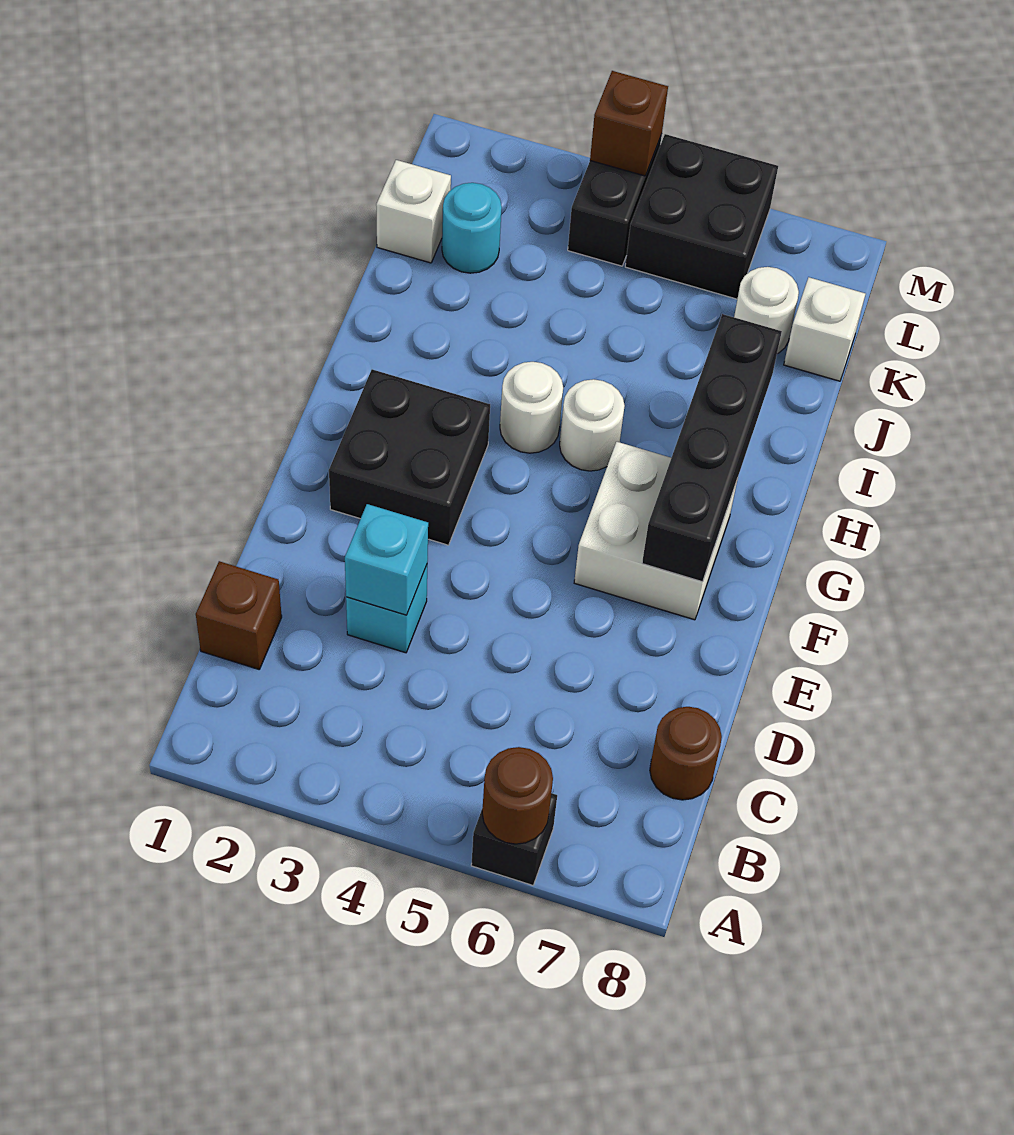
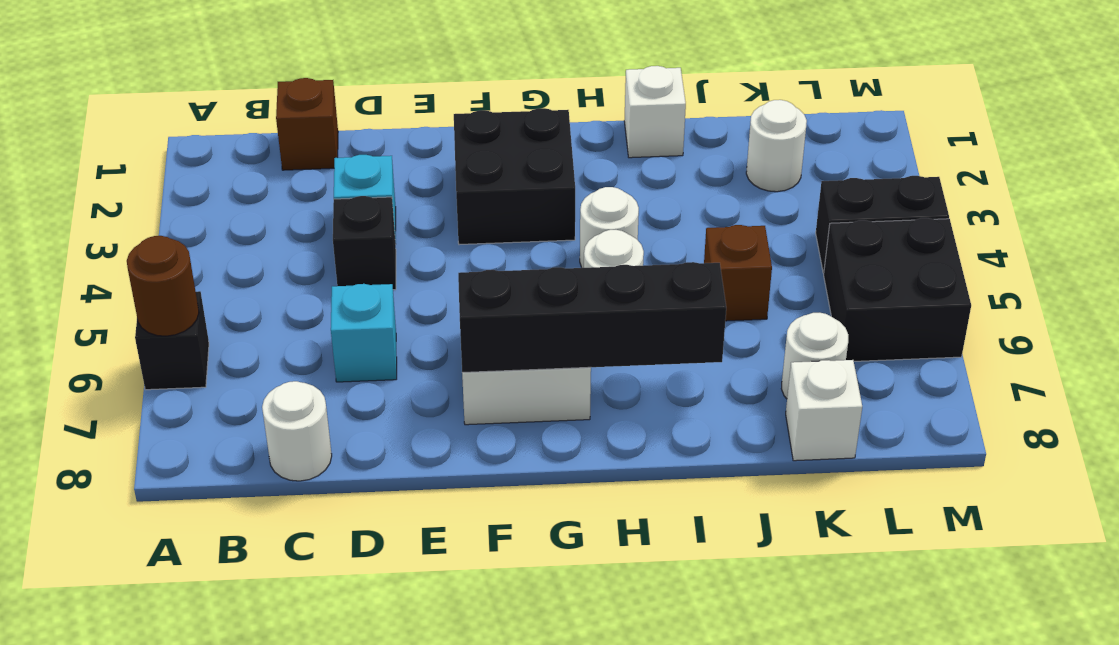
brown round brick C8 level 1 -> white round brick C8 level 1
cyan brick D3 level 2 -> cyan brick D6 level 1
none -> black brick D4 level 1
white brick K1 level 1 -> white brick I1 level 1
cyan round brick K2 level 1 -> white round brick K2 level 1
brown brick M4 level 2 -> brown brick J5 level 1

